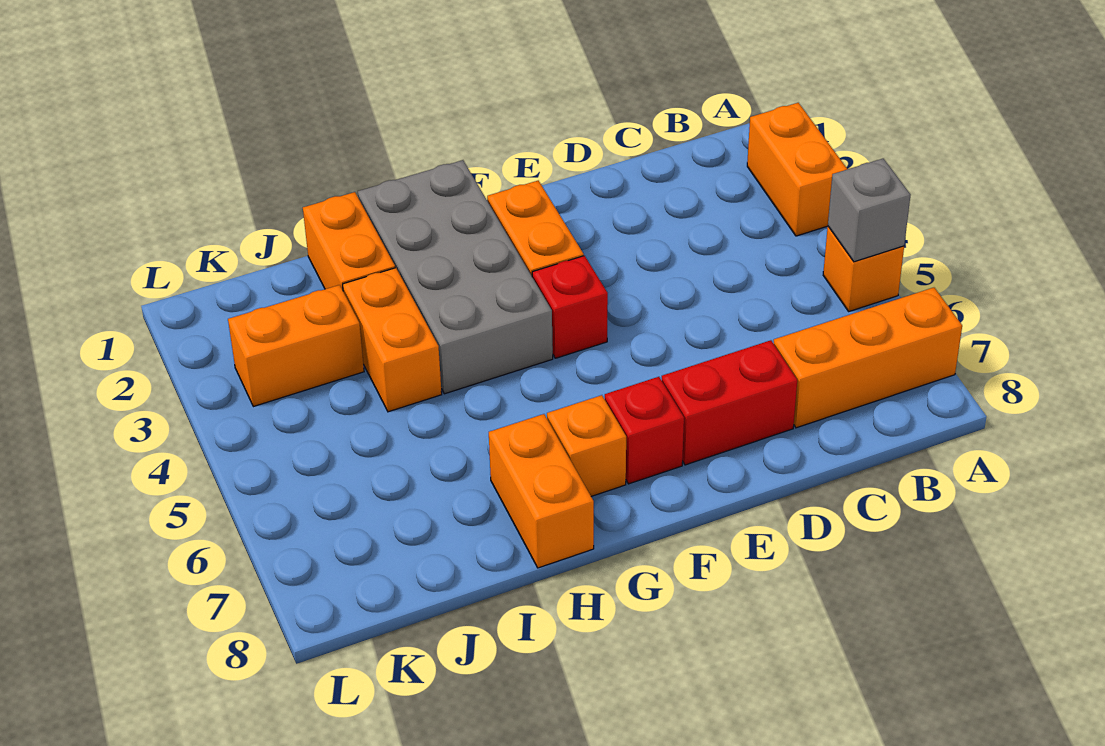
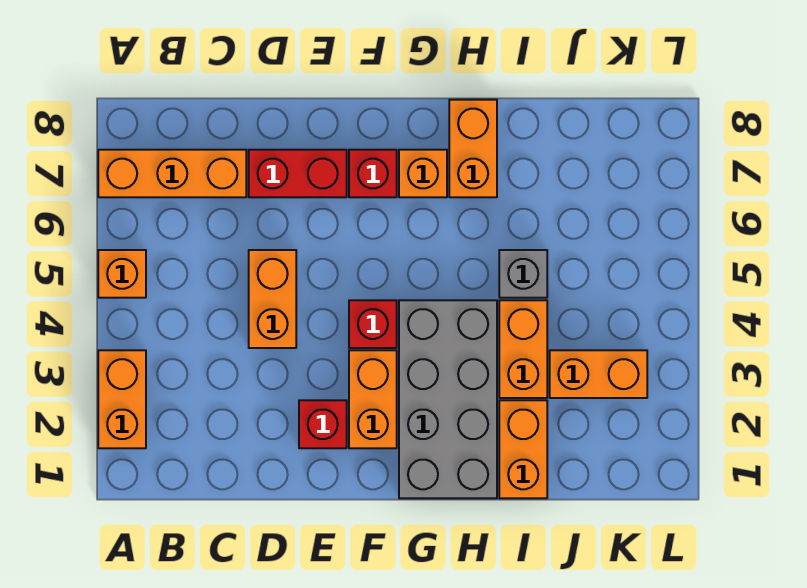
grey brick A5 level 2 -> grey brick I5 level 1
none -> orange brick D4:D5 level 1
none -> red brick E2 level 1

